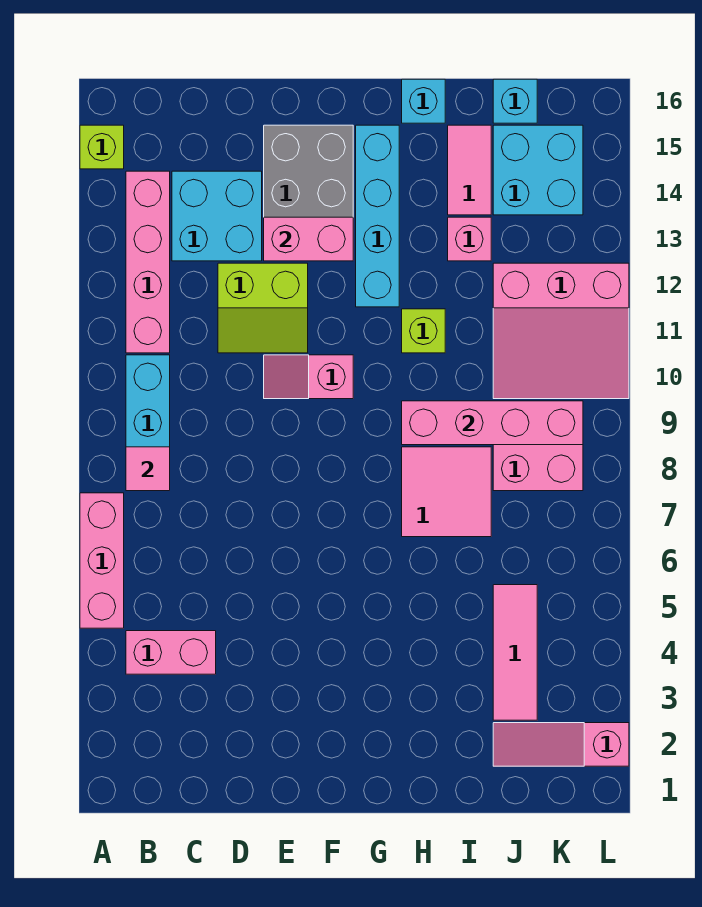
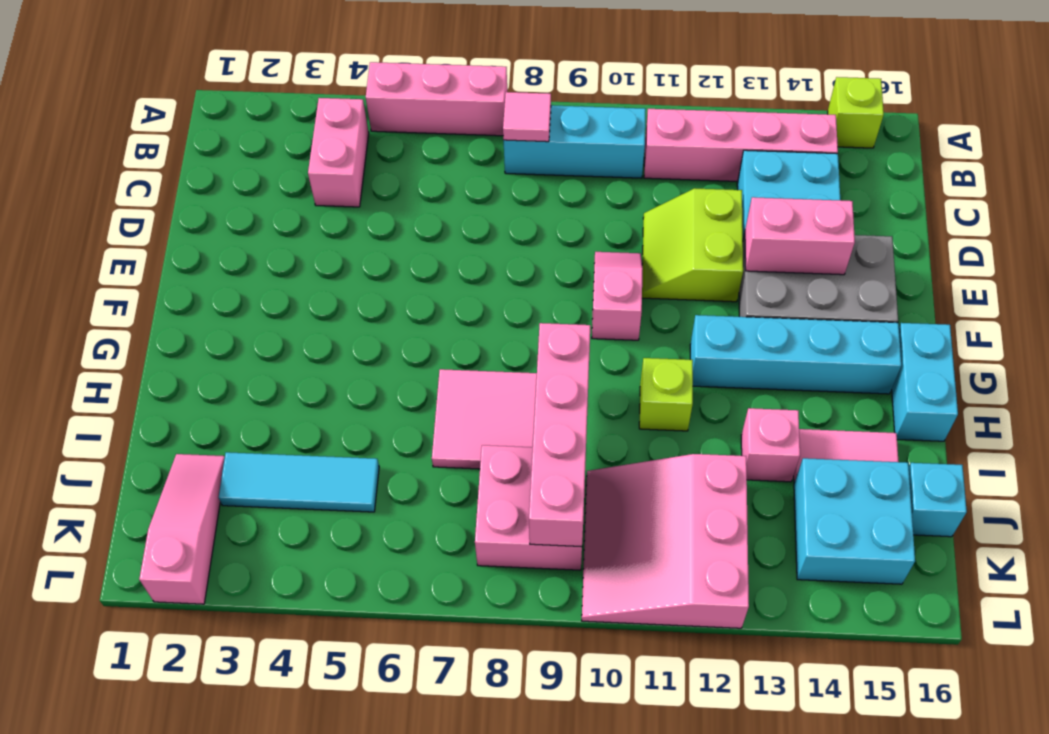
pink brick E13:F13 level 2 -> pink brick E13:E14 level 2
cyan brick H16 level 1 -> cyan brick G16:H16 level 1
pink tile J3:J5 level 1 -> cyan tile J3:J5 level 1

